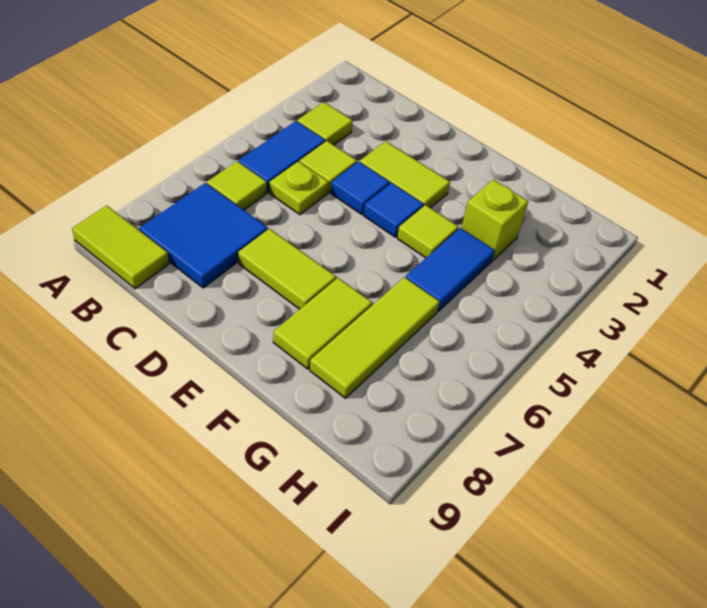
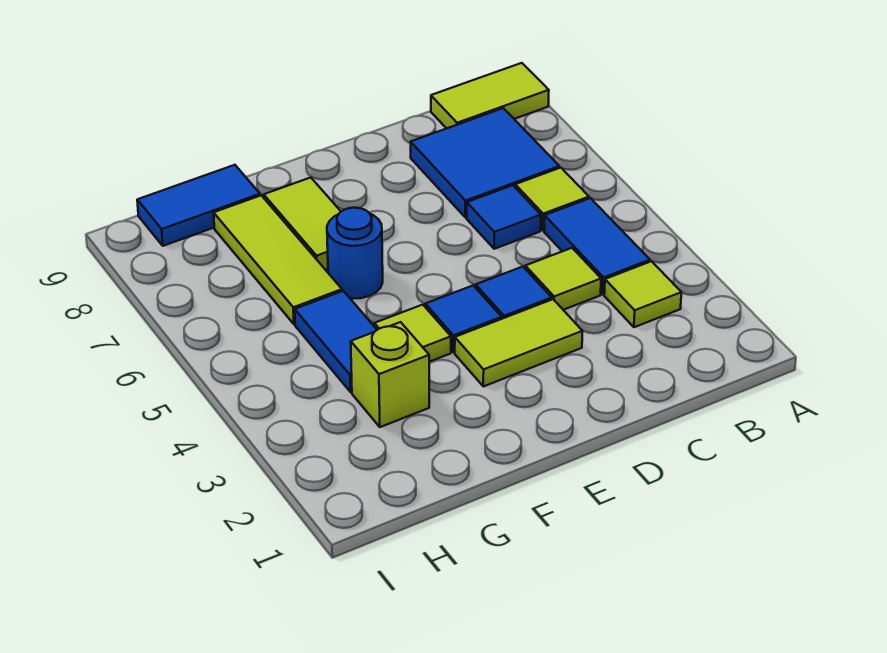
lime plate C5 level 1 -> none
none -> blue tile C6 level 1
lime tile D7:E7 level 1 -> none
none -> blue round brick F6 level 1
none -> blue tile G9:H9 level 1

